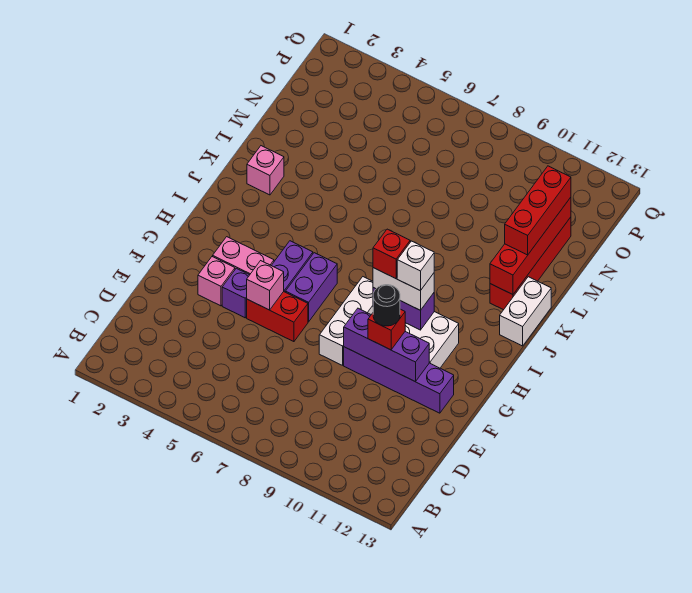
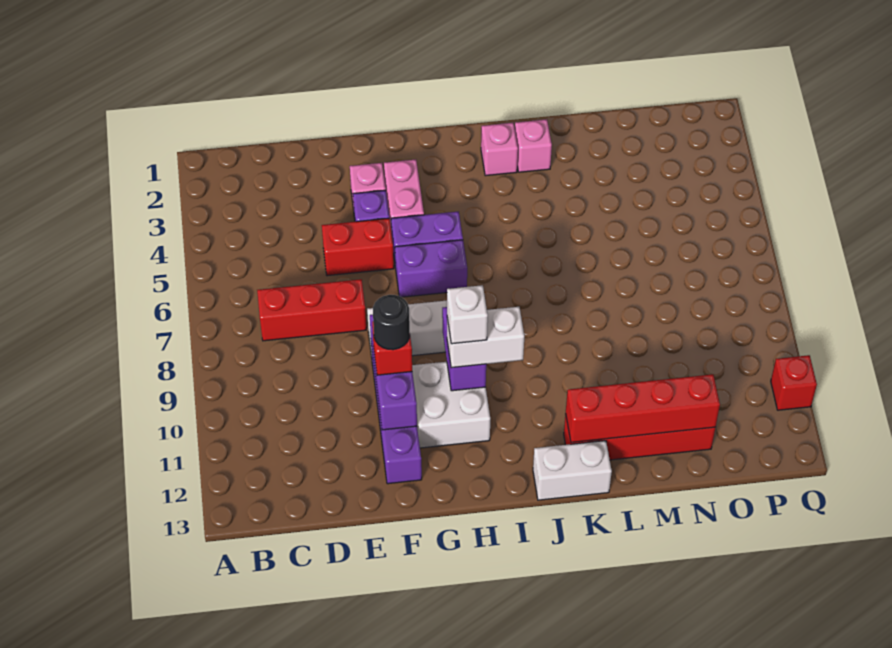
red brick F5:F6 level 1 -> red brick E5:F5 level 1
pink brick F5 level 2 -> pink brick J2 level 1
white brick H9:H10 level 3 -> white brick H10:I10 level 3
red brick H9 level 4 -> red brick Q11 level 1
red brick L12:N12 level 3 -> red brick C7:E7 level 1

